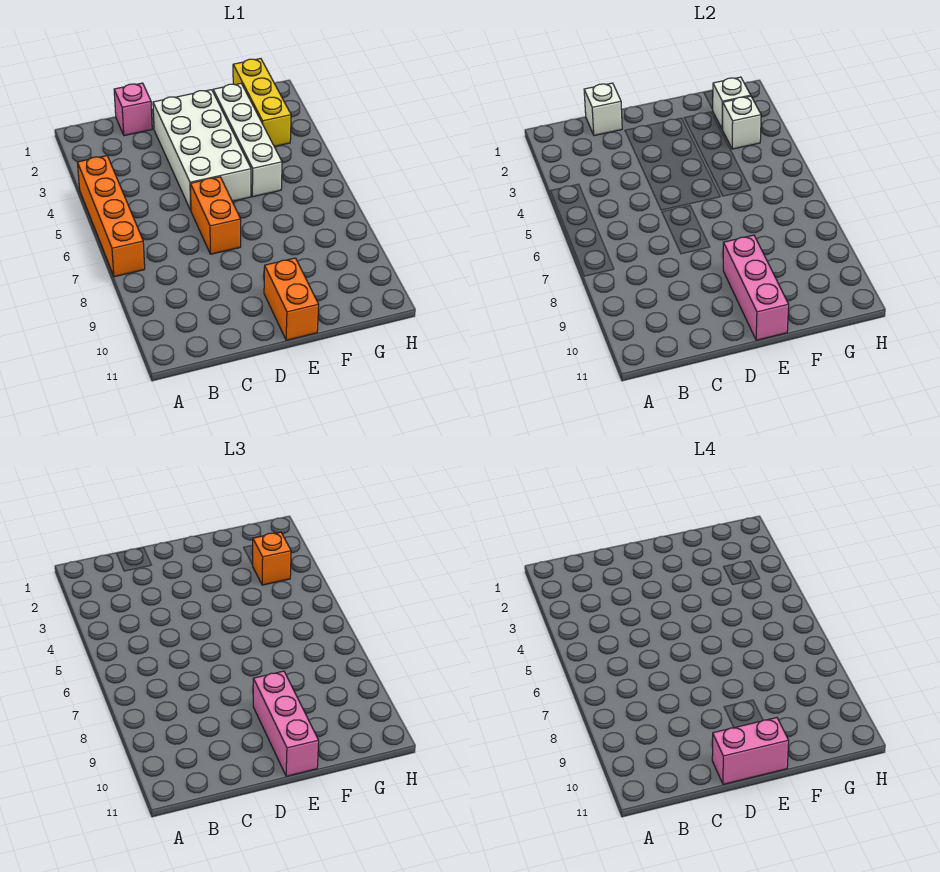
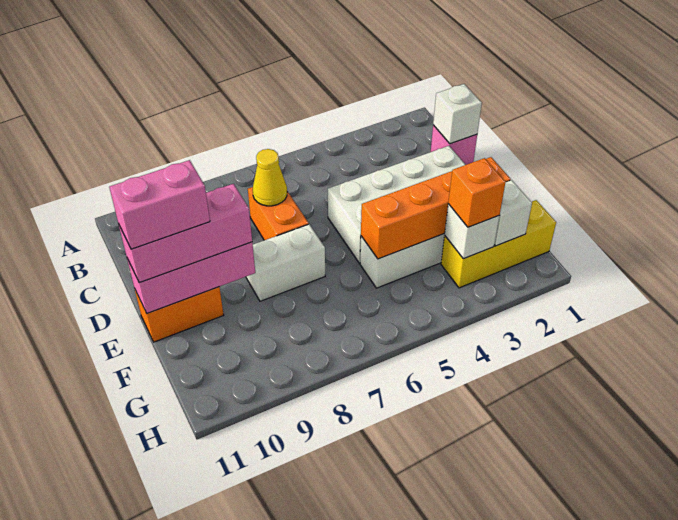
orange brick A4:A7 level 1 -> orange brick F2:F5 level 2
none -> yellow cone C7 level 2
orange brick D6:D7 level 1 -> orange brick C7:D7 level 1
pink brick D11:E11 level 4 -> pink brick E10:E11 level 4
none -> white brick E7:E8 level 1

